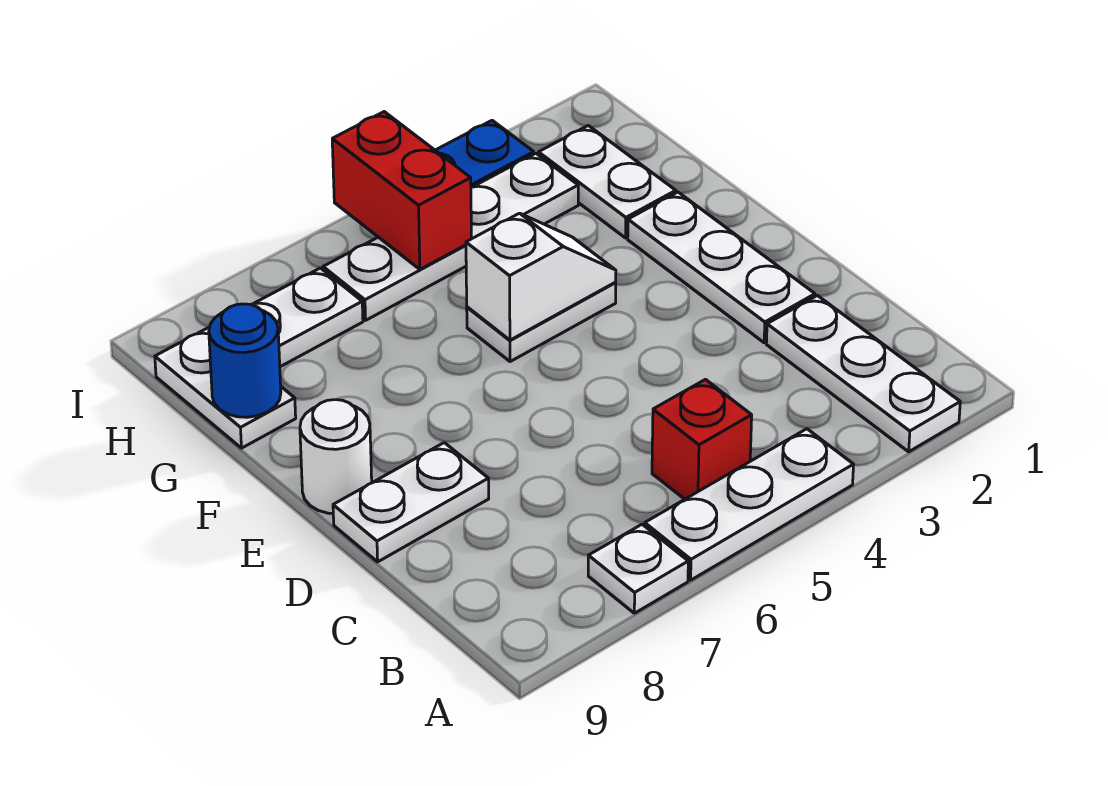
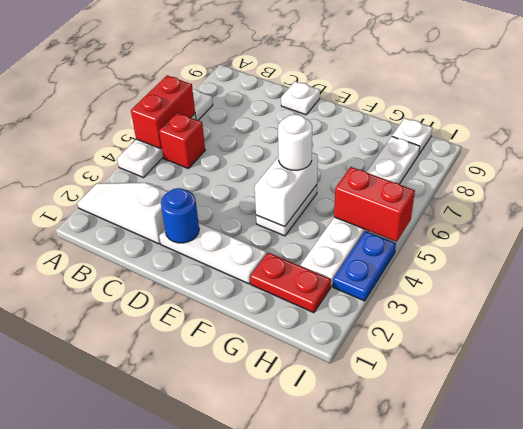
white plate A2:C2 level 1 -> white slope A2:C2 level 1 top C
none -> red brick A5:A6 level 2
white plate D8:D9 level 1 -> white plate D9 level 1
white round brick E9 level 1 -> white round brick F5 level 3
white slope F4:F5 level 2 top 5 -> white brick F4:F5 level 2
white plate G2:H2 level 1 -> red plate G2:H2 level 1
white plate G9:H9 level 1 -> white plate H9 level 1
blue round brick G9 level 2 -> blue round brick D2 level 2

